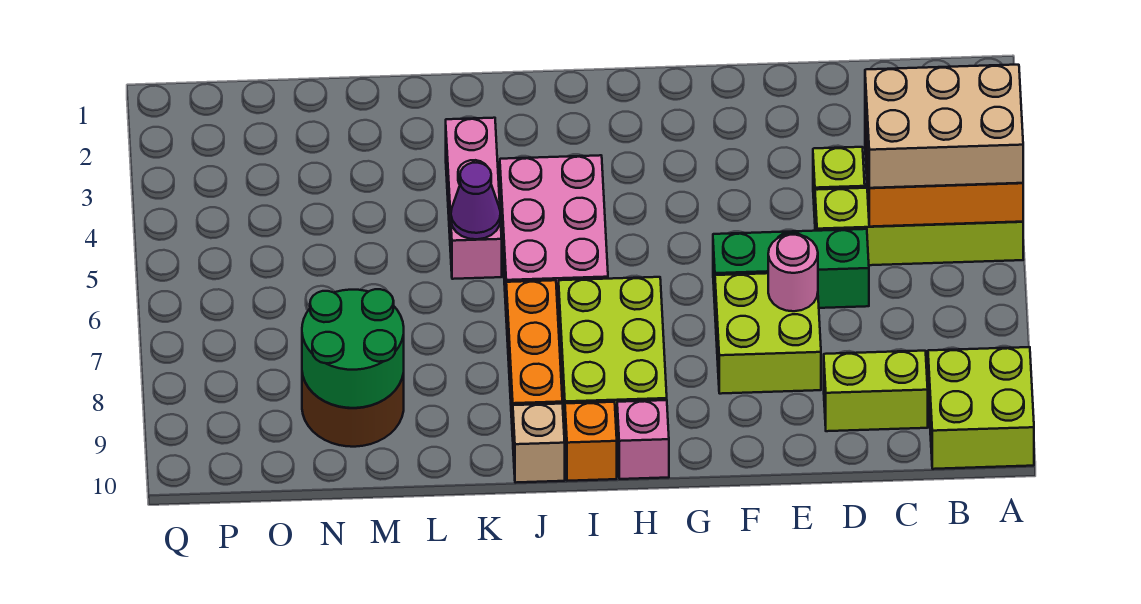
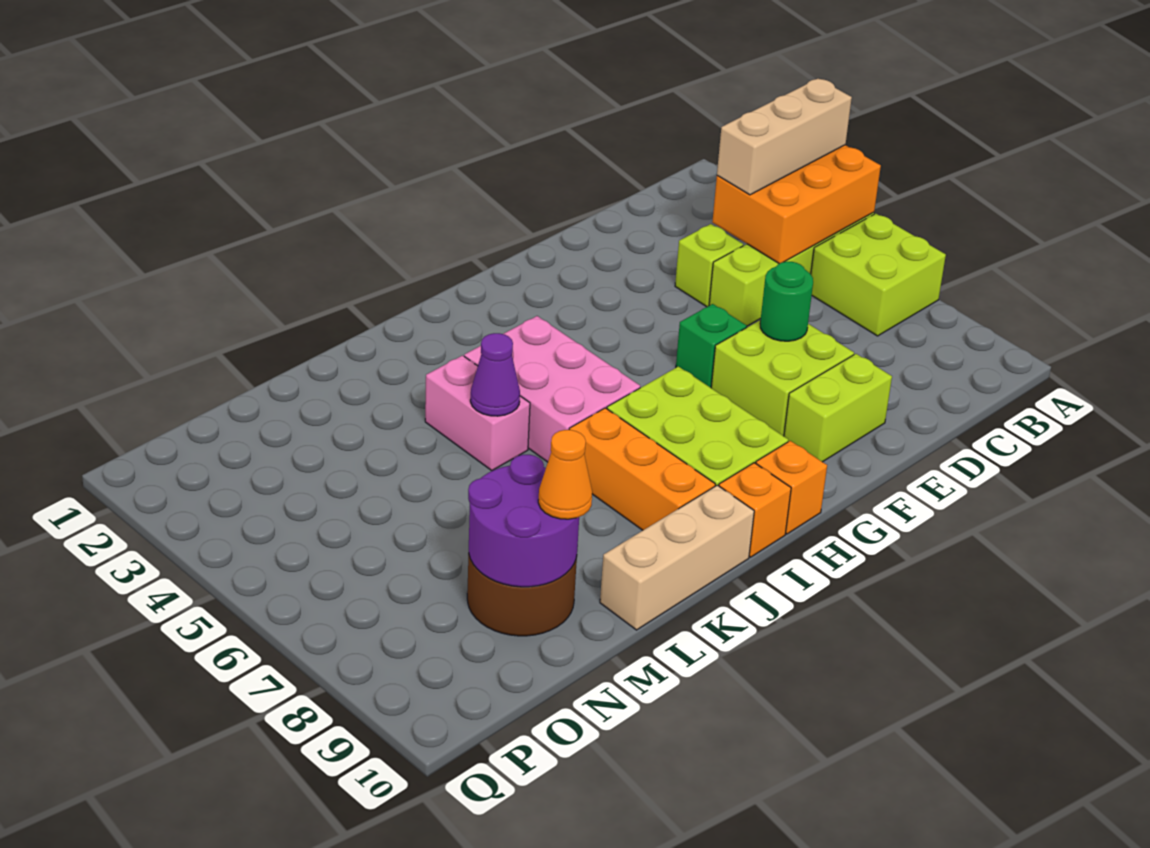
tan brick A4:C5 level 3 -> tan brick A4:C4 level 3
lime brick A9:B10 level 1 -> lime brick A6:B7 level 1
lime brick C9:D9 level 1 -> lime brick E9:F9 level 1
green brick D6:F6 level 1 -> green brick F6 level 1
pink round brick E7 level 2 -> green round brick E7 level 2
pink brick H10 level 1 -> orange brick H10 level 1
tan brick J10 level 1 -> tan brick J10:L10 level 1
pink brick K3:K5 level 1 -> pink brick K4:K5 level 1
green round brick M8:N9 level 2 -> purple round brick M8:N9 level 2
none -> orange cone M9 level 3

